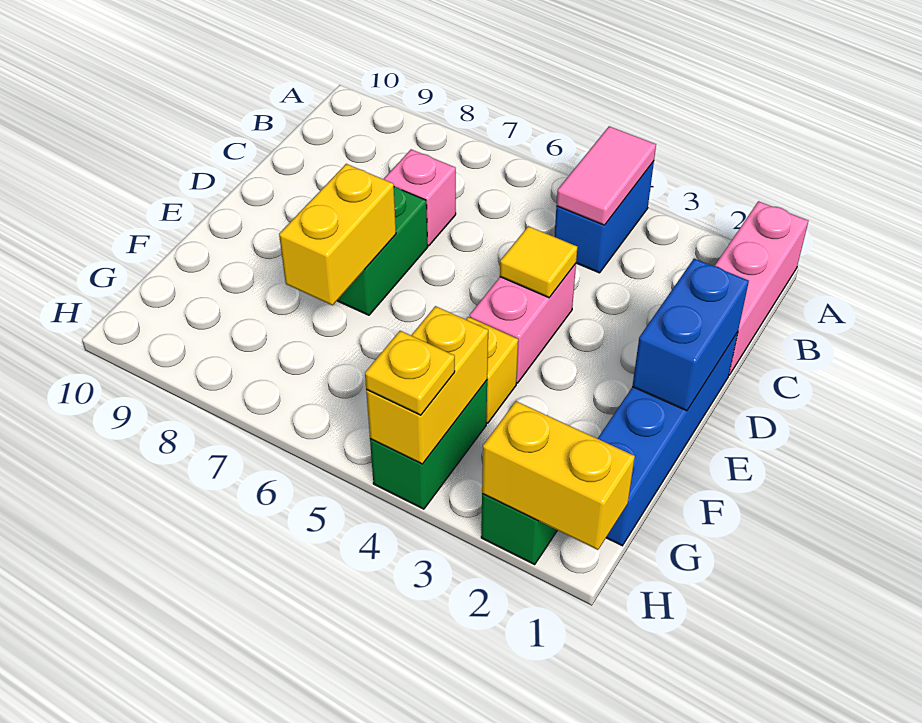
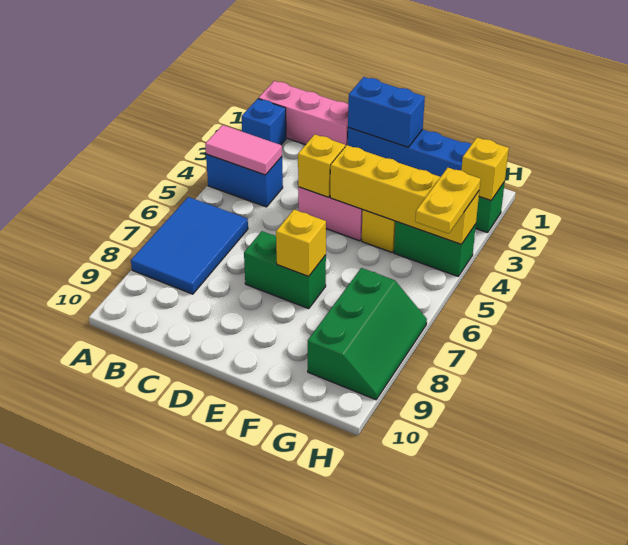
none -> blue brick A2 level 1
none -> blue tile A6:B8 level 1
pink brick C7 level 1 -> none
yellow tile D4 level 2 -> yellow brick D4 level 2
yellow brick E7:F7 level 2 -> yellow brick E7 level 2
yellow brick G4:H4 level 2 -> yellow brick E4:H4 level 2
none -> green slope G7:H9 level 1 top G
yellow brick H1:H2 level 2 -> yellow brick H2 level 2
yellow plate H4 level 3 -> yellow plate H4:H5 level 3

